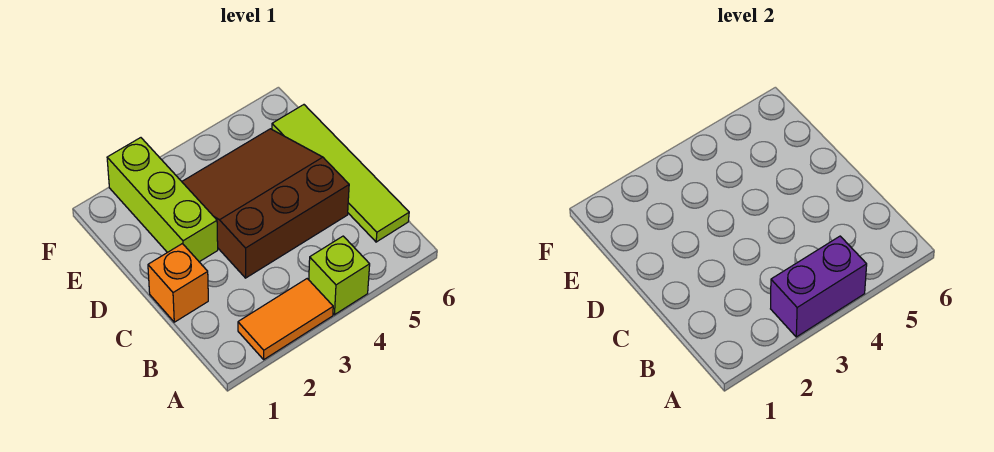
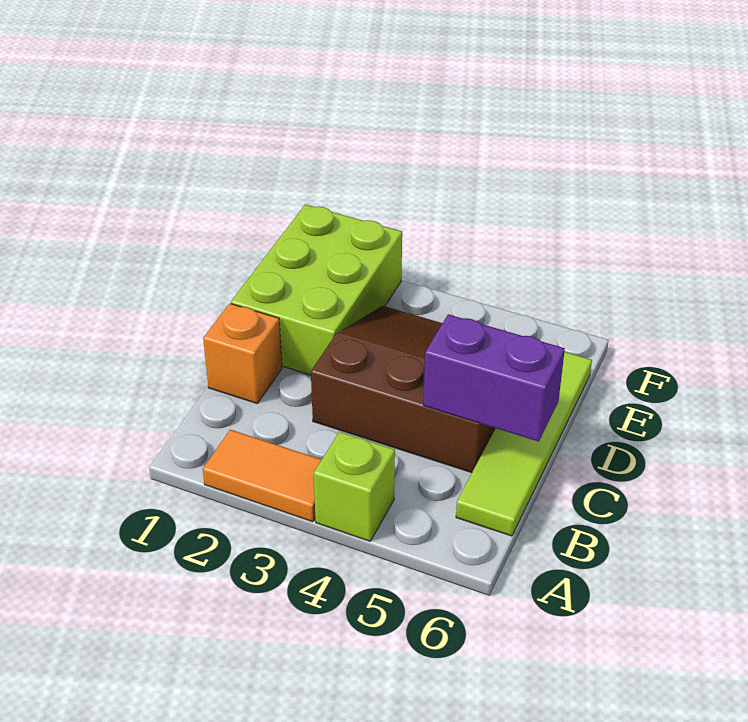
purple brick A3:A4 level 2 -> purple brick C5:C6 level 2
lime brick D2:F2 level 1 -> lime brick D1:F2 level 1

